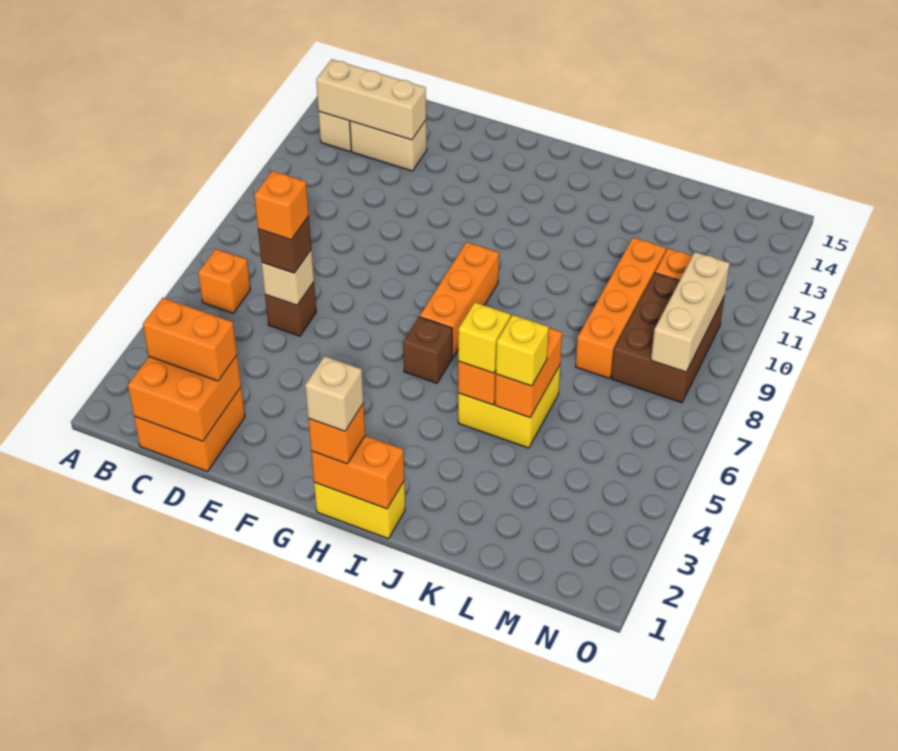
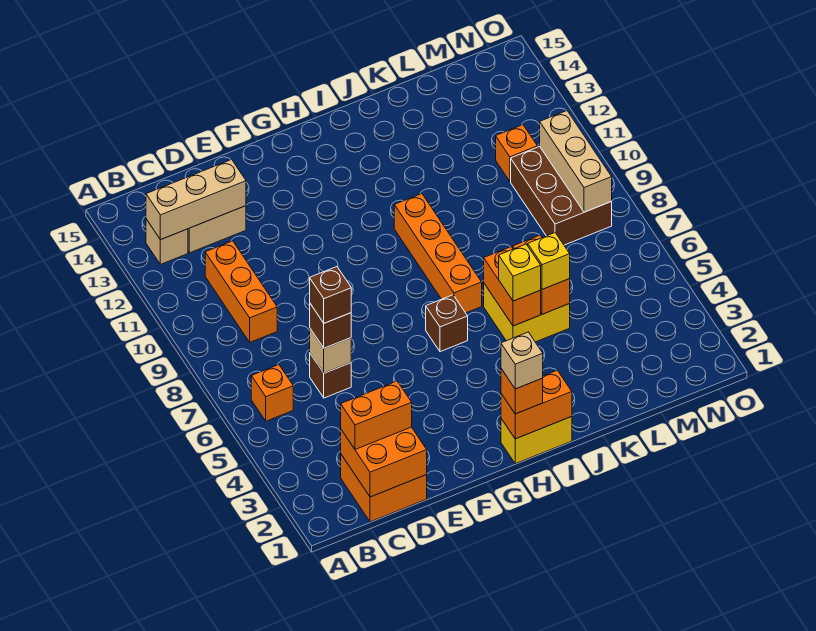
orange brick D6 level 4 -> brown brick D6 level 4
orange brick H7:H9 level 1 -> orange brick C9:C11 level 1
orange brick L8:L11 level 1 -> orange brick I7:I10 level 1

